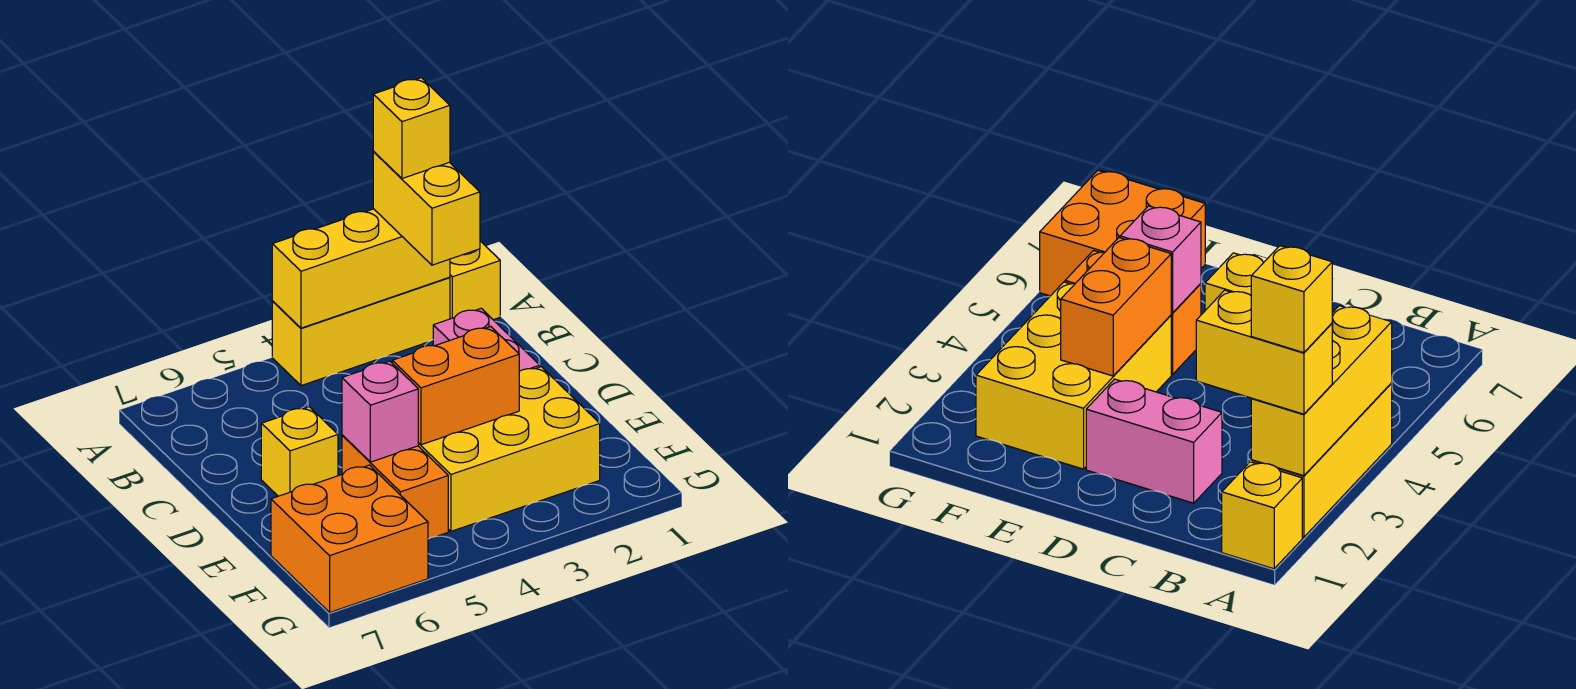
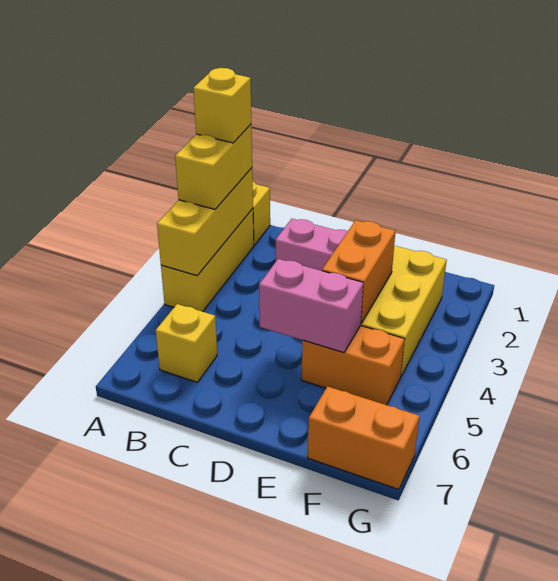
yellow brick A2:B2 level 3 -> yellow brick A2:A3 level 3
yellow brick D6 level 1 -> yellow brick B6 level 1
pink brick E5 level 2 -> pink brick D5:E5 level 2
orange brick F6:G7 level 1 -> orange brick F7:G7 level 1

